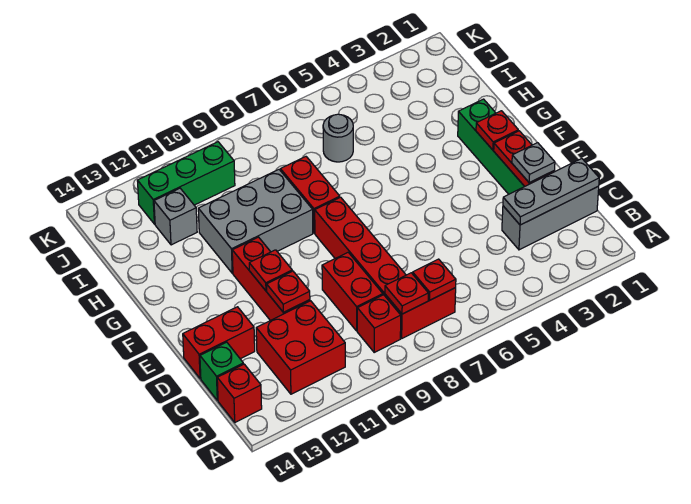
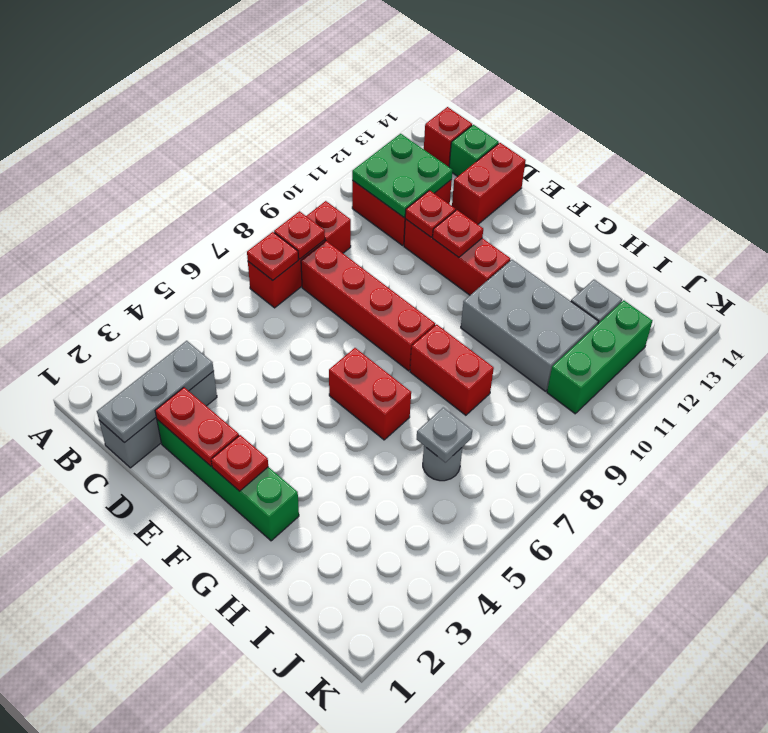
none -> green plate B11:C12 level 2
red brick C9:D9 level 1 -> red brick F6:G6 level 1
grey plate D2 level 3 -> grey plate I6 level 2
grey brick G9:H11 level 1 -> grey brick G10:I11 level 1

